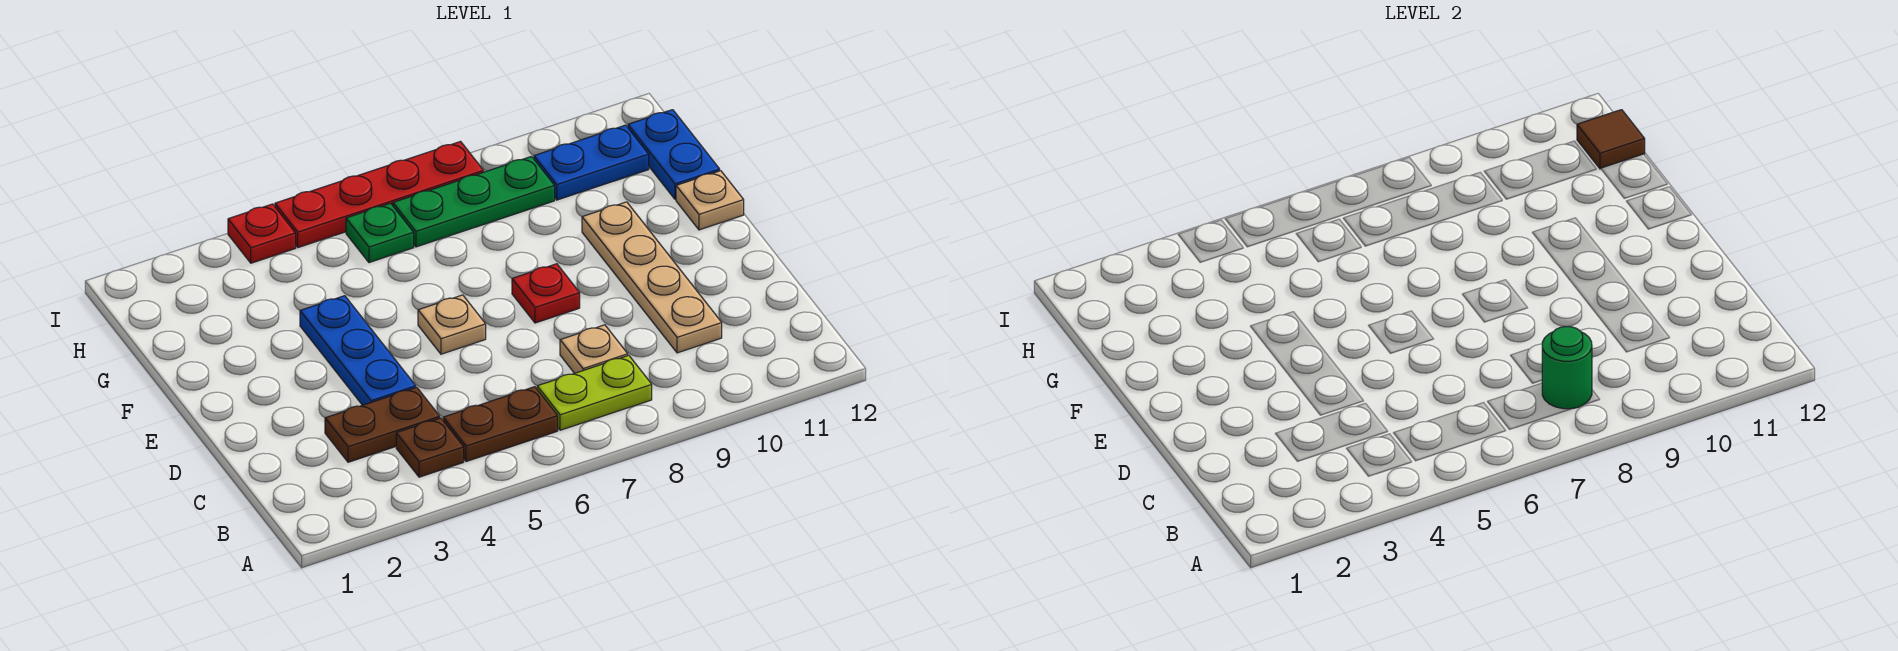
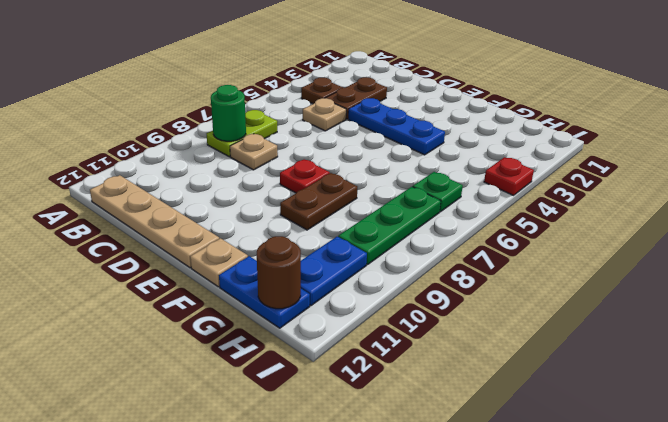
brown plate B5:B6 level 1 -> brown plate F8:F9 level 1
tan plate C10:F10 level 1 -> tan plate B12:E12 level 1
tan plate E6 level 1 -> tan plate C5 level 1
brown tile H12 level 2 -> brown round brick H12 level 2
red plate I5:I8 level 1 -> none

